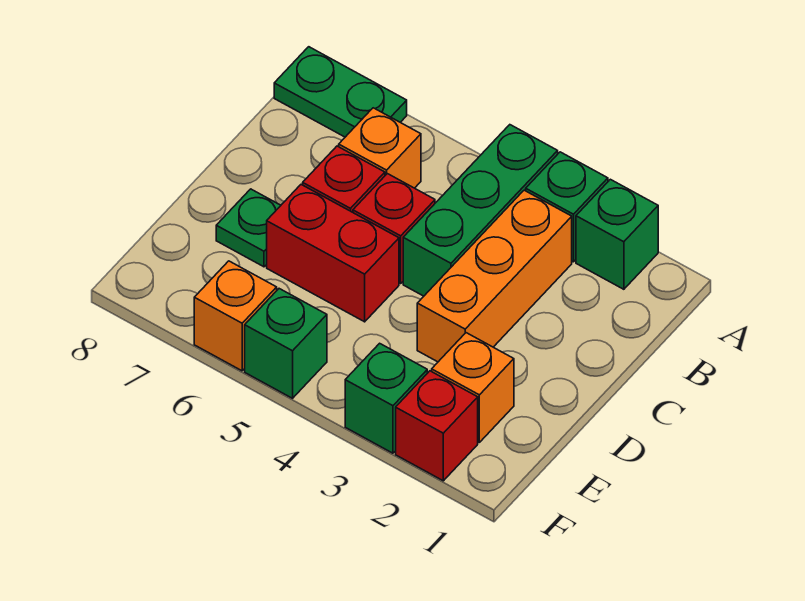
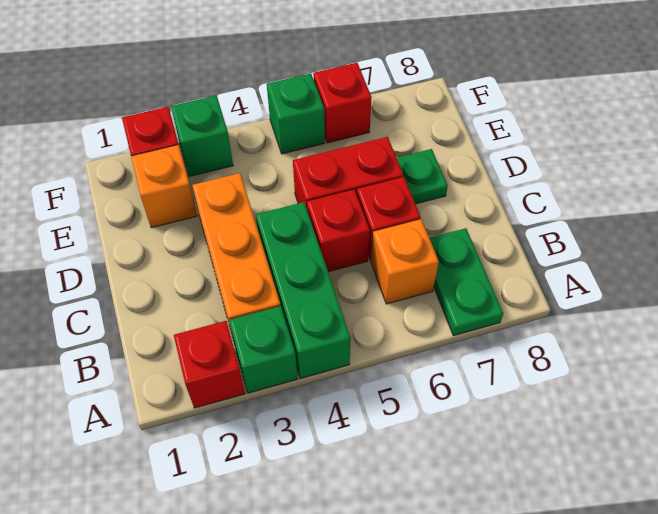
green brick A2 level 1 -> red brick A2 level 1
green plate A7:A8 level 1 -> green plate A7:B7 level 1
orange brick F6 level 1 -> red brick F6 level 1

